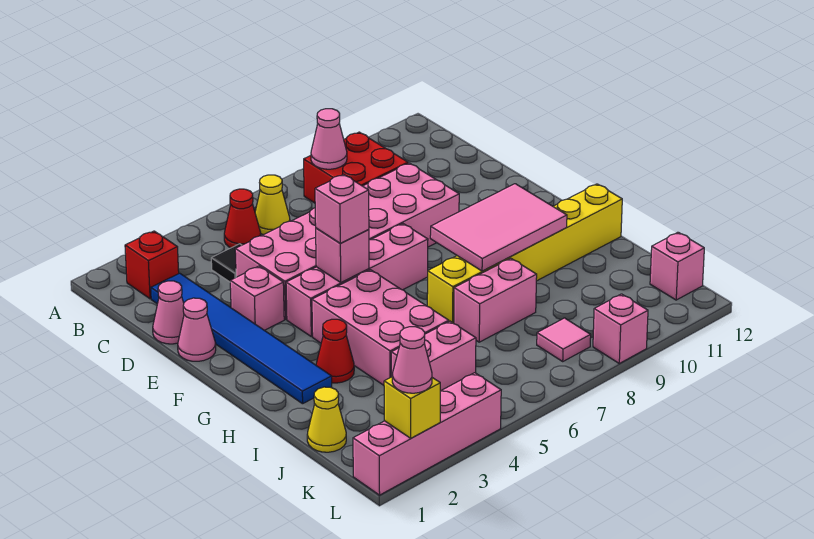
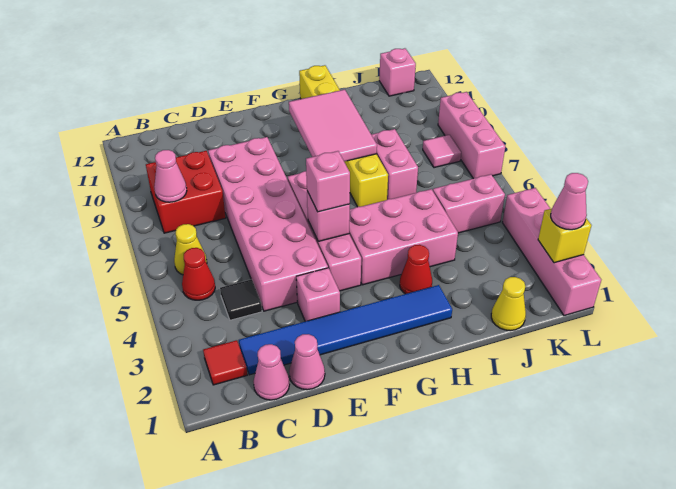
red brick B2 level 1 -> red tile B2 level 1
pink cone E1 level 1 -> pink cone C1 level 1
pink brick J4:J5 level 1 -> pink brick J5:K5 level 1
pink brick L9 level 1 -> pink brick L7:L9 level 1

